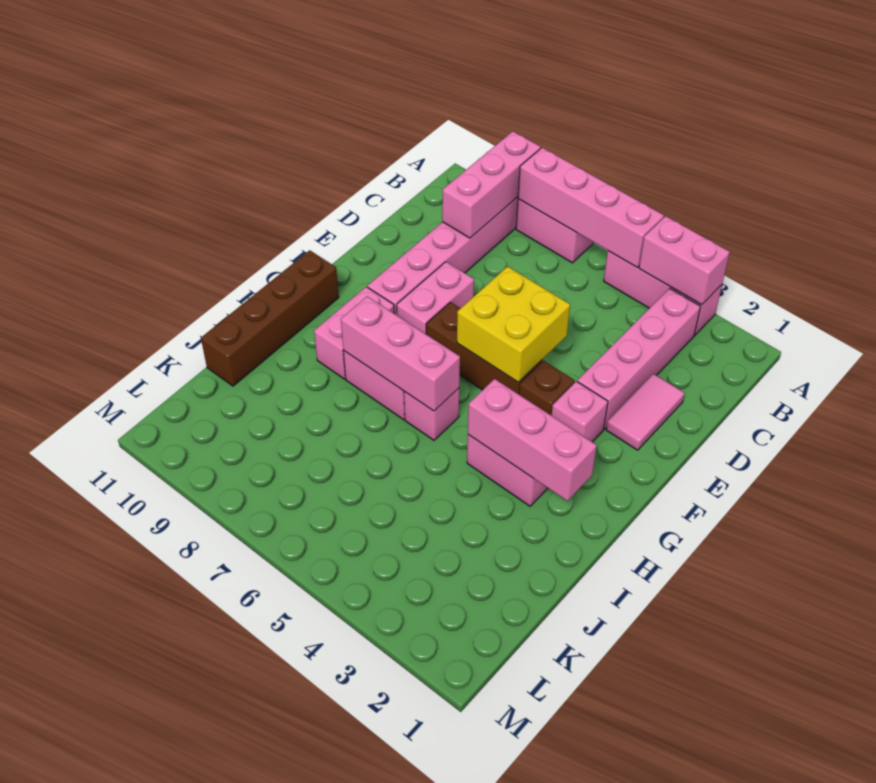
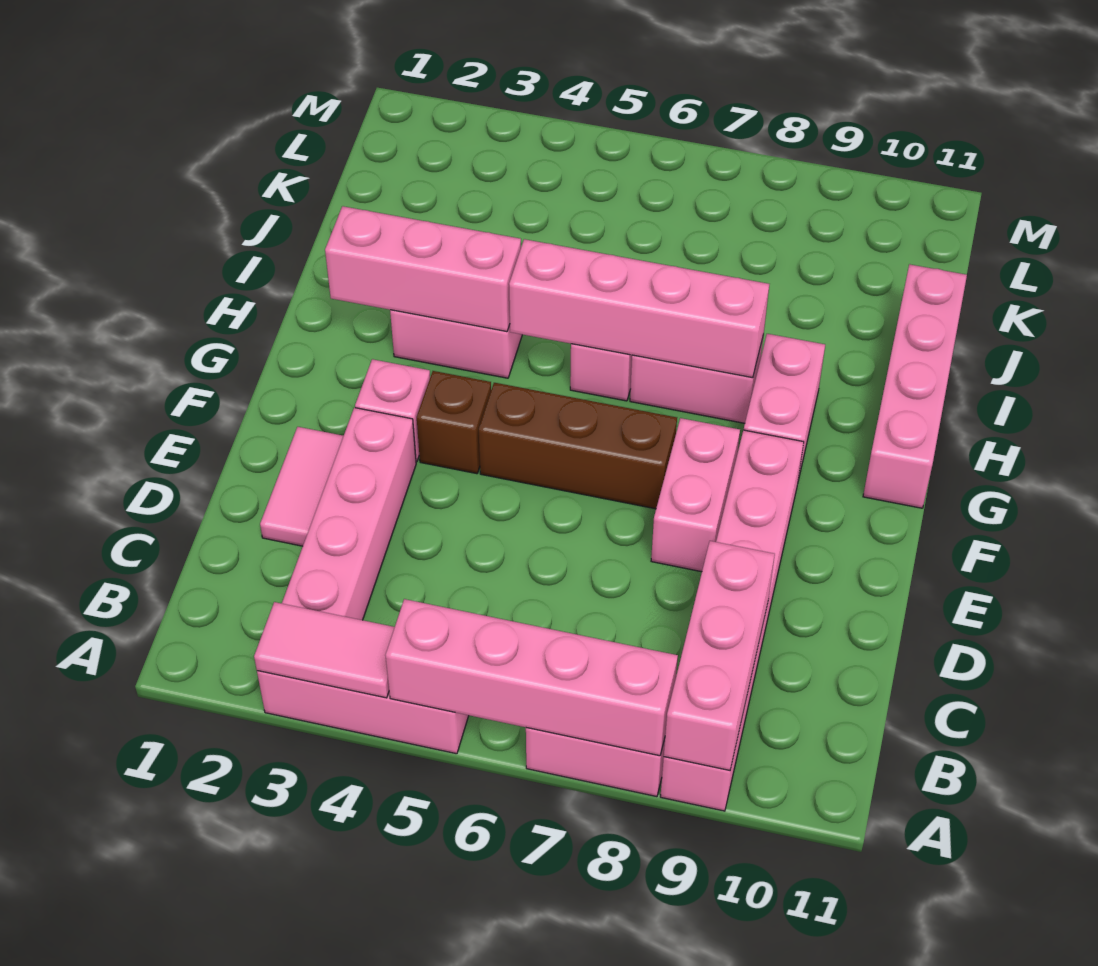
pink brick A3:A4 level 2 -> pink tile A3:A4 level 2
yellow brick E5:F6 level 2 -> none
brown brick G11:J11 level 1 -> pink brick G11:J11 level 1
pink brick H6:H8 level 2 -> pink brick H5:H8 level 2

